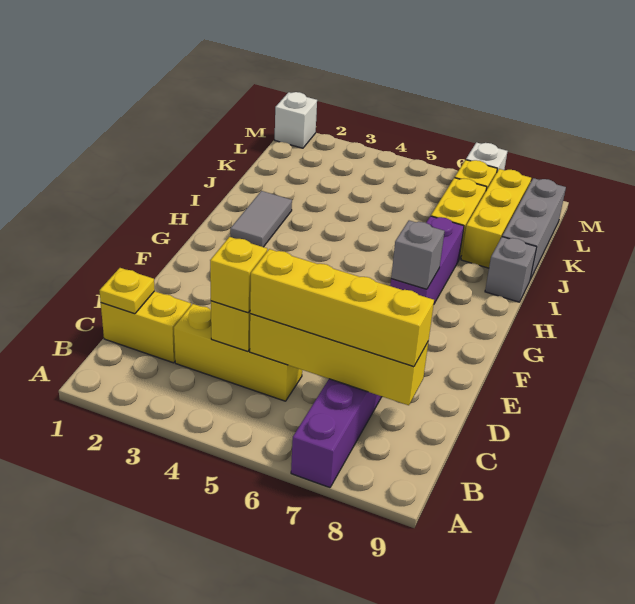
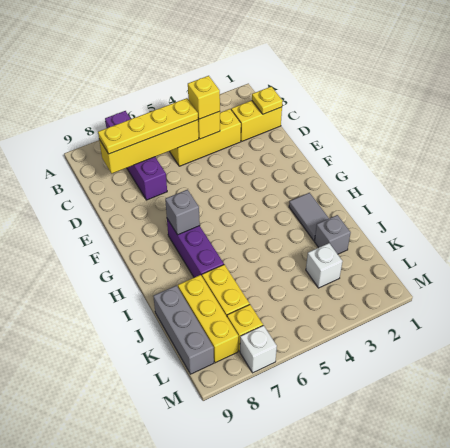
yellow brick C5:C8 level 3 -> yellow plate C5:C8 level 3
grey brick I9 level 1 -> grey brick J2 level 1
white brick M1 level 1 -> white brick K3 level 1

